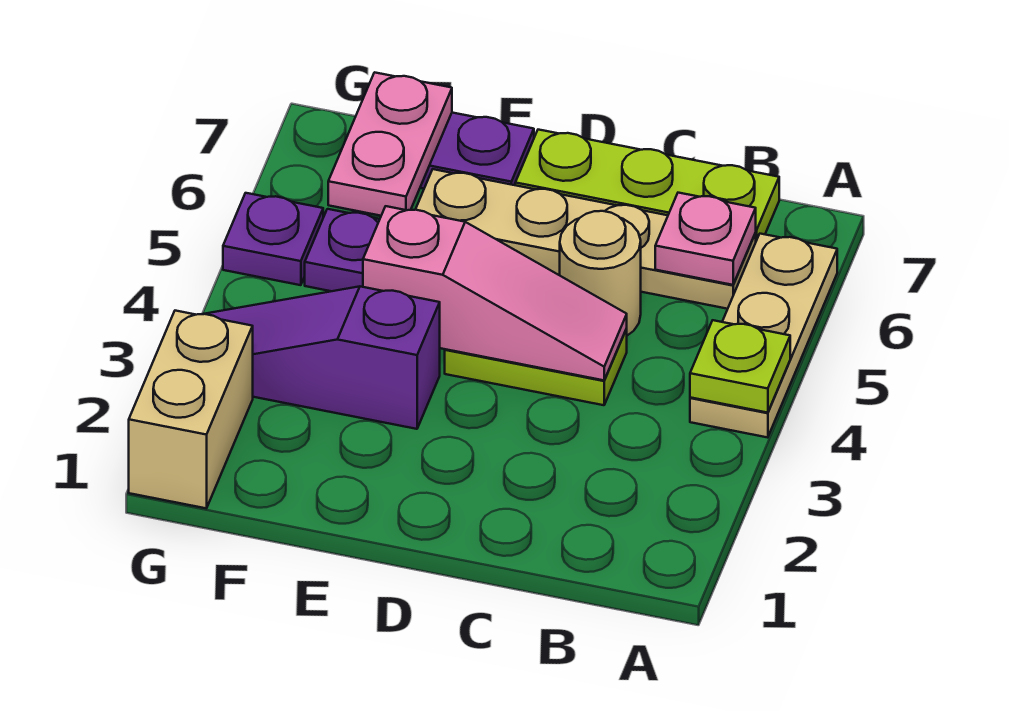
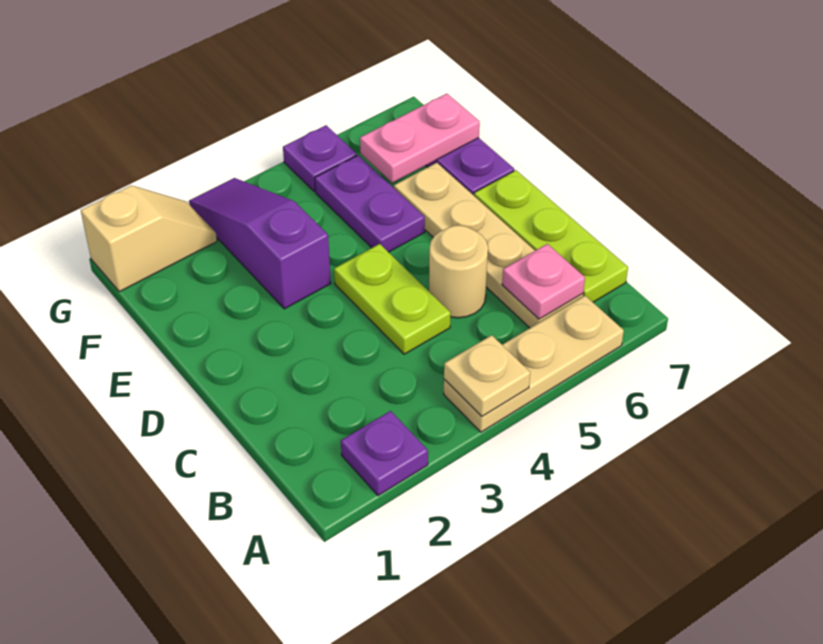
none -> purple plate A2 level 1
lime plate A4 level 2 -> tan plate A4 level 2
pink slope C4:E4 level 2 top E -> none
tan brick G1:G2 level 1 -> tan slope G1:G2 level 1 top 1

